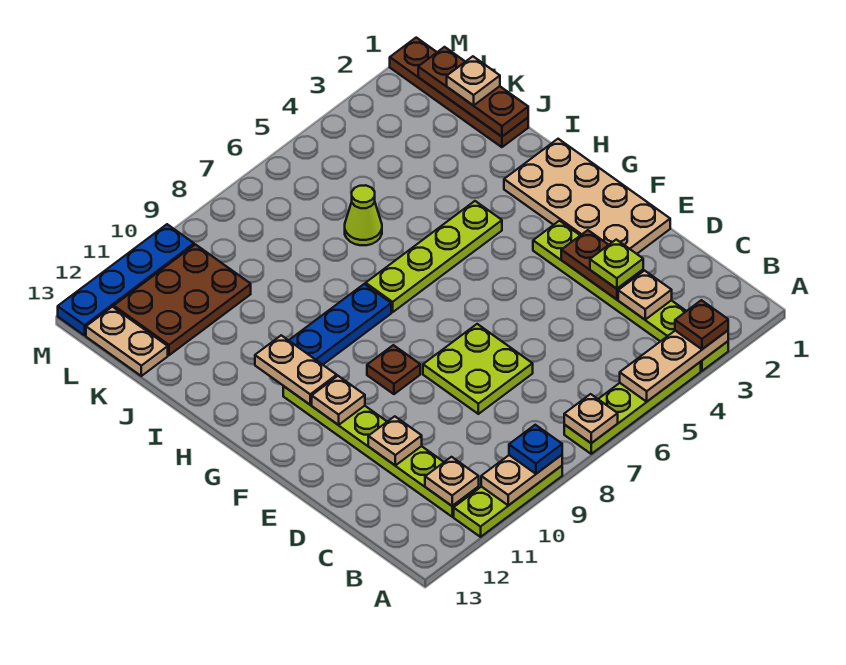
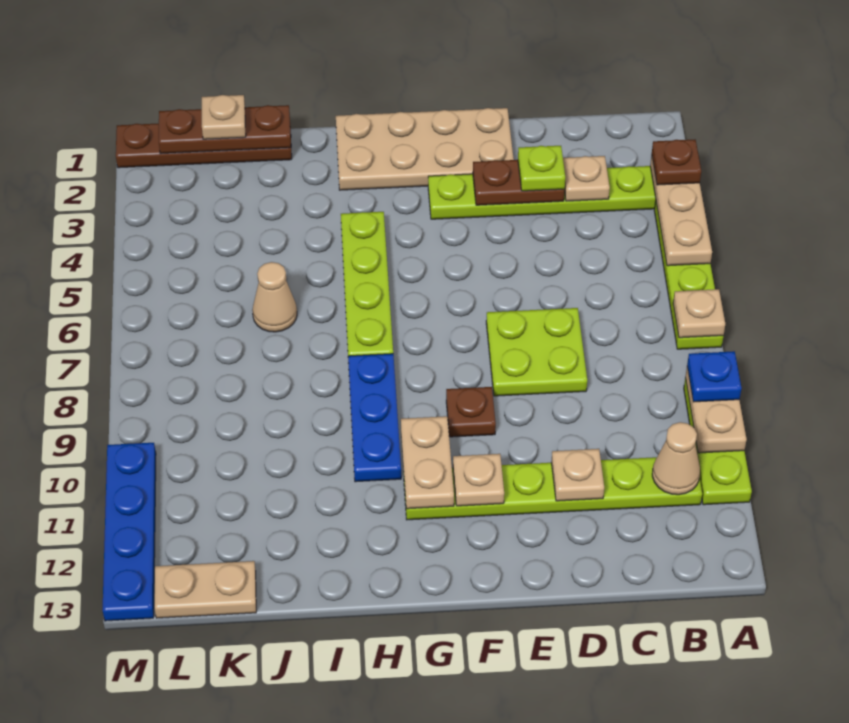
tan plate B11 level 2 -> tan cone B11 level 2
tan plate G11:H11 level 2 -> tan plate G10:G11 level 2
lime cone J6 level 1 -> tan cone J6 level 1
brown plate K10:L12 level 1 -> none

